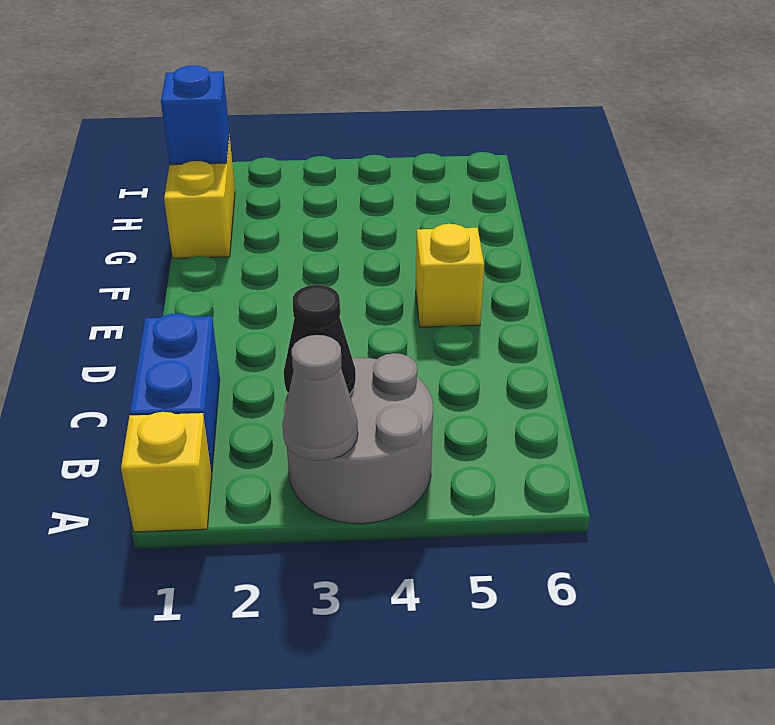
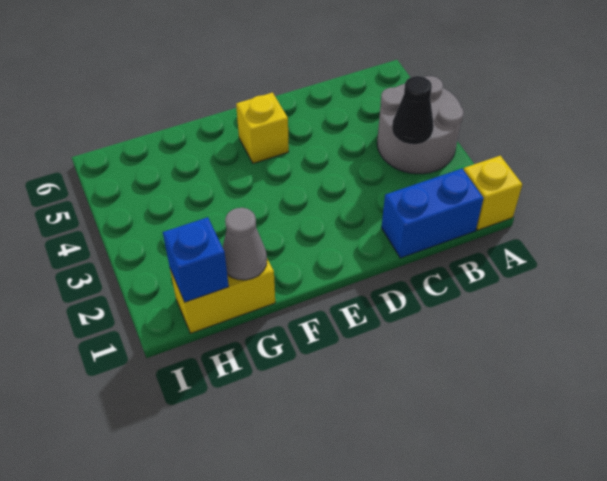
grey cone A3 level 2 -> grey cone G1 level 2

